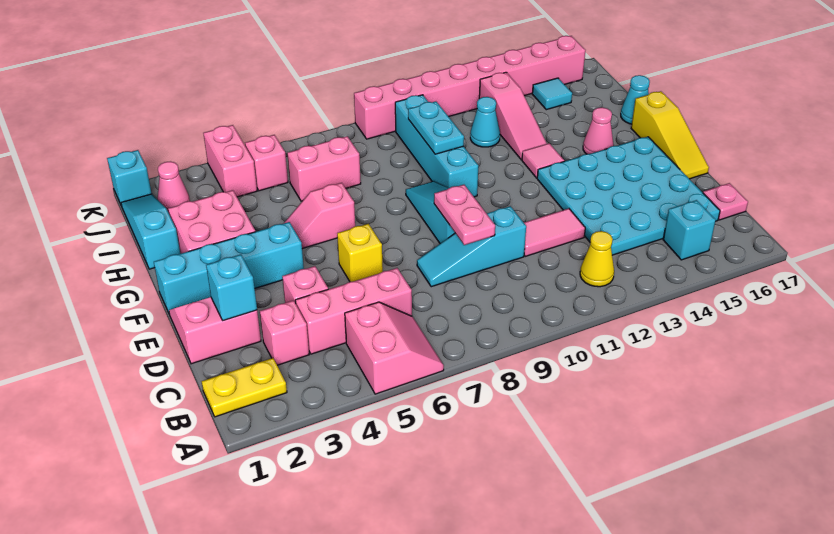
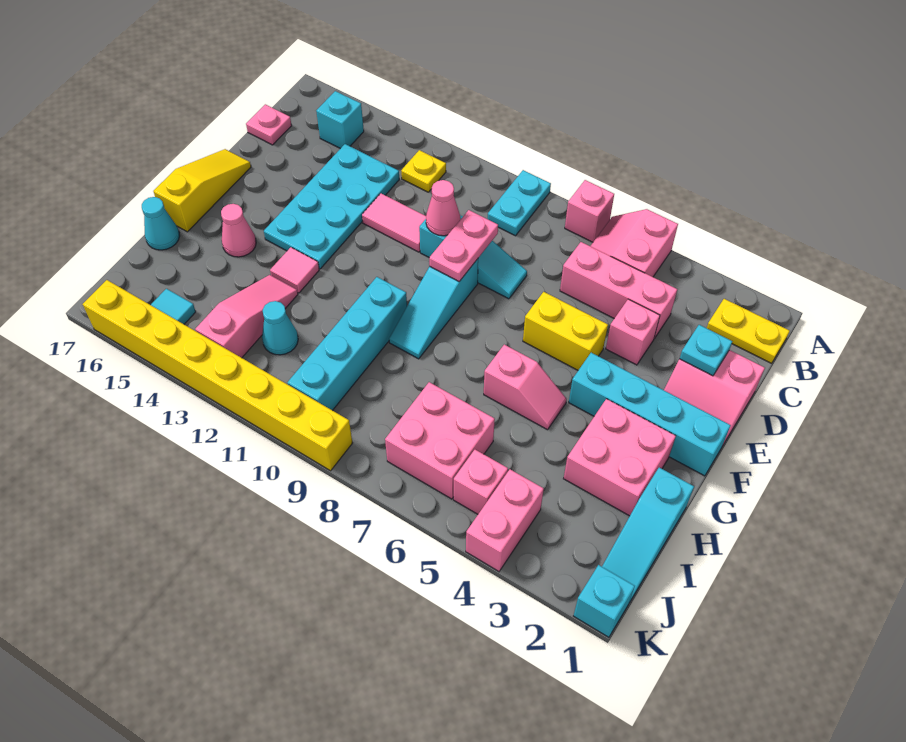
yellow cone B12 level 1 -> yellow plate B12 level 1
pink brick C3 level 1 -> pink brick A7 level 1
cyan plate C13:F16 level 1 -> cyan plate C13:F14 level 1
cyan brick D2 level 2 -> cyan plate D2 level 2
yellow brick E6 level 1 -> yellow brick E5:E6 level 1
cyan plate H10:I10 level 2 -> cyan plate A9:B9 level 1
pink brick I6:I7 level 1 -> pink brick I6:J7 level 1
pink cone J2 level 1 -> pink cone D10 level 2
pink brick K9:K16 level 1 -> yellow brick K9:K16 level 1

